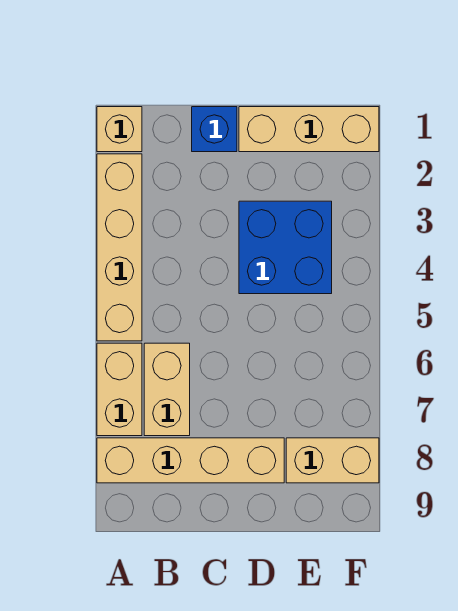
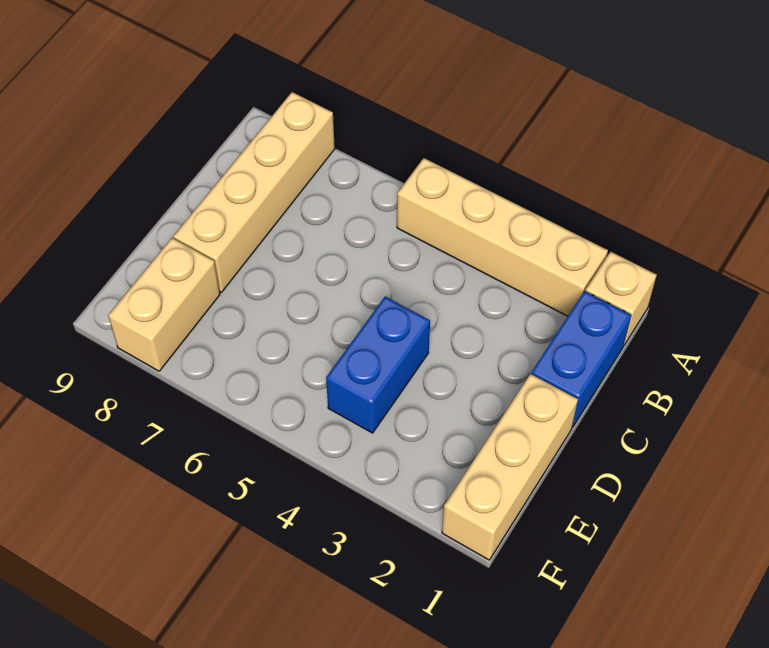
tan brick A6:A7 level 1 -> none
tan brick B6:B7 level 1 -> none
blue brick C1 level 1 -> blue brick B1:C1 level 1
blue brick D3:E4 level 1 -> blue brick D4:E4 level 1

